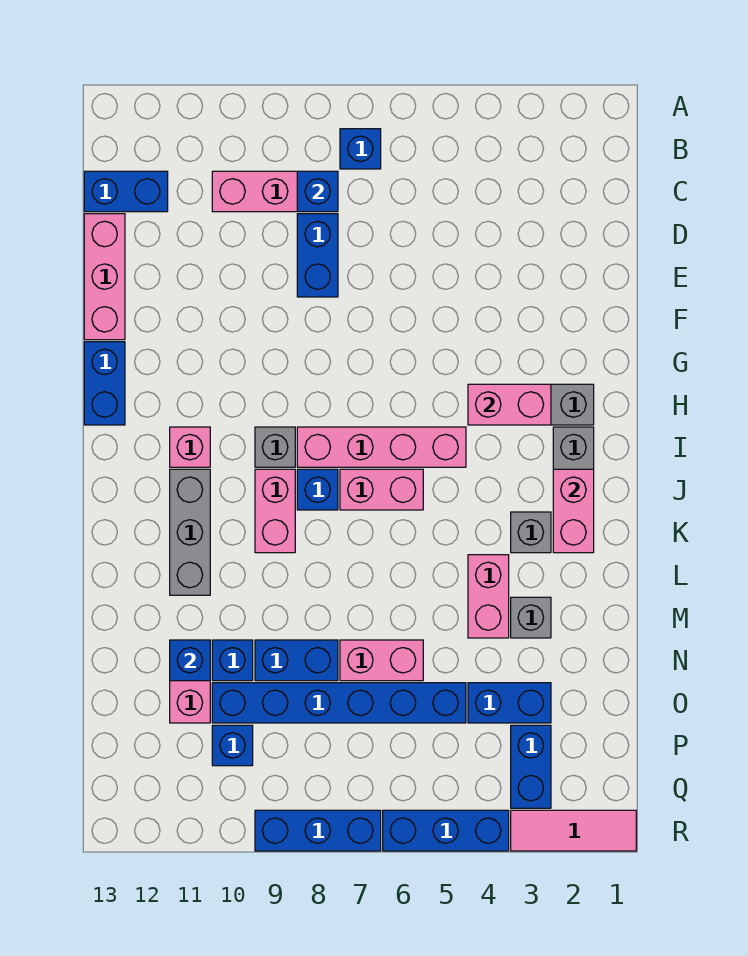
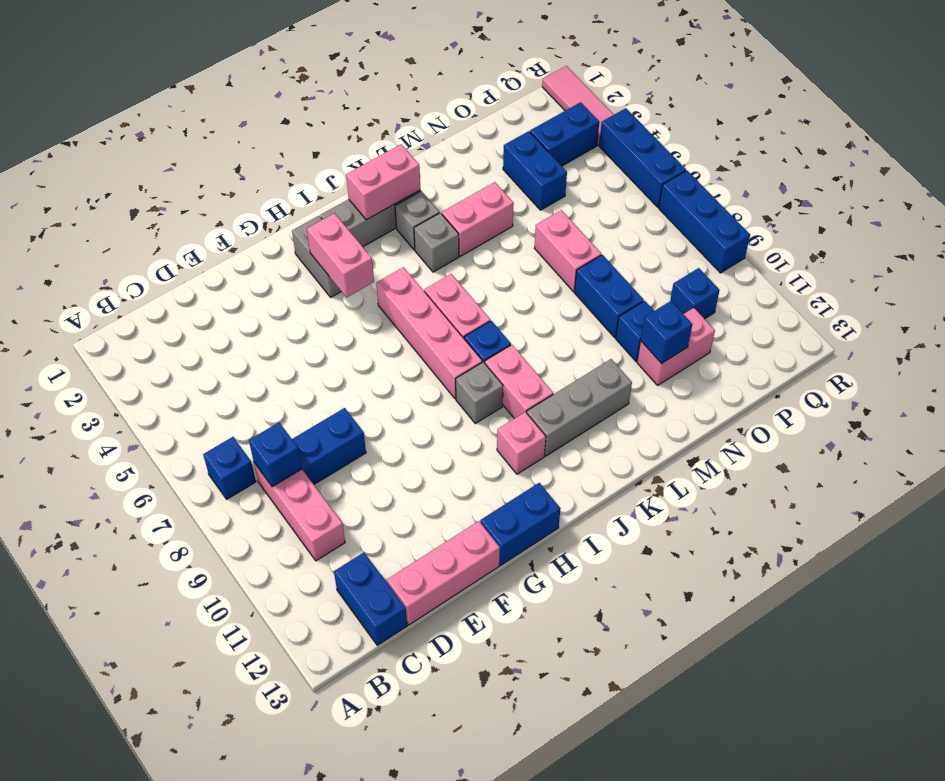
pink brick J9:K9 level 1 -> pink brick J9:J10 level 1
grey brick M3 level 1 -> grey brick K4 level 1
blue brick O5:O10 level 1 -> none

